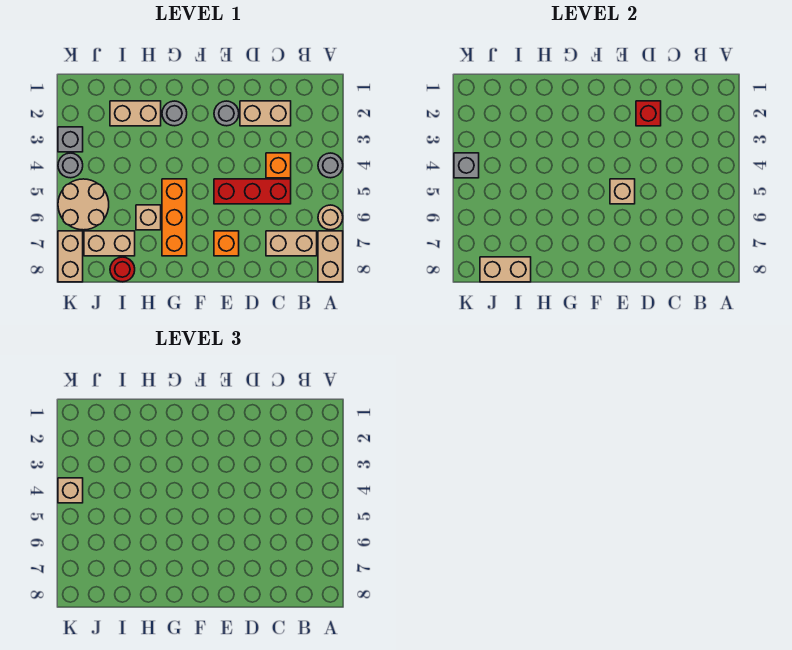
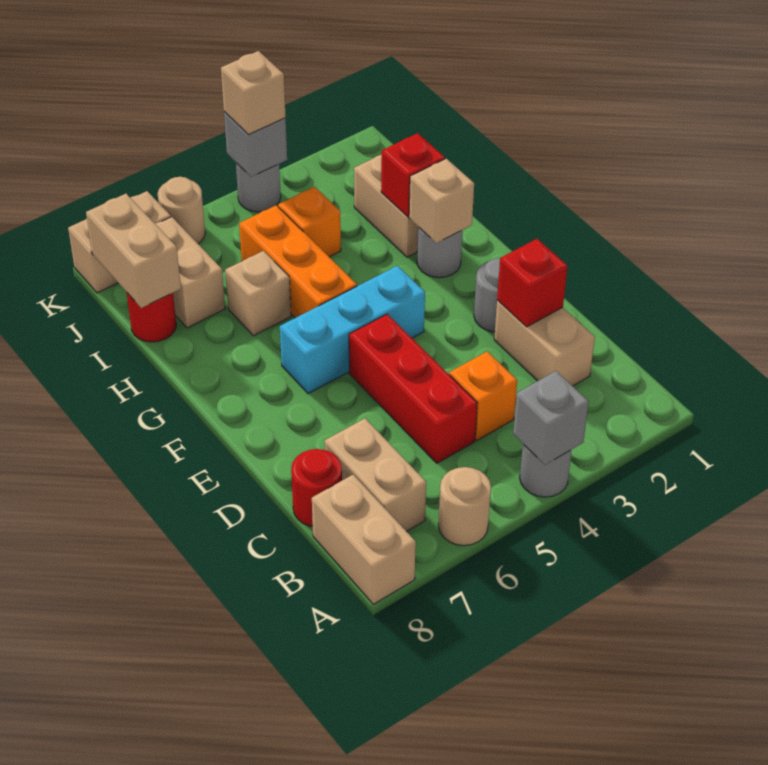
tan brick A7:A8 level 1 -> tan brick A8:B8 level 1
none -> red round brick C8 level 1
tan brick E5 level 2 -> tan brick G2 level 2
orange brick E7 level 1 -> orange brick I4 level 1
none -> cyan brick F4:F6 level 1
orange brick G5:G7 level 1 -> orange brick G5:I5 level 1
none -> red brick H2 level 2
tan round brick J5:K6 level 1 -> tan round brick K6 level 1
grey brick K3 level 1 -> grey brick A4 level 2

